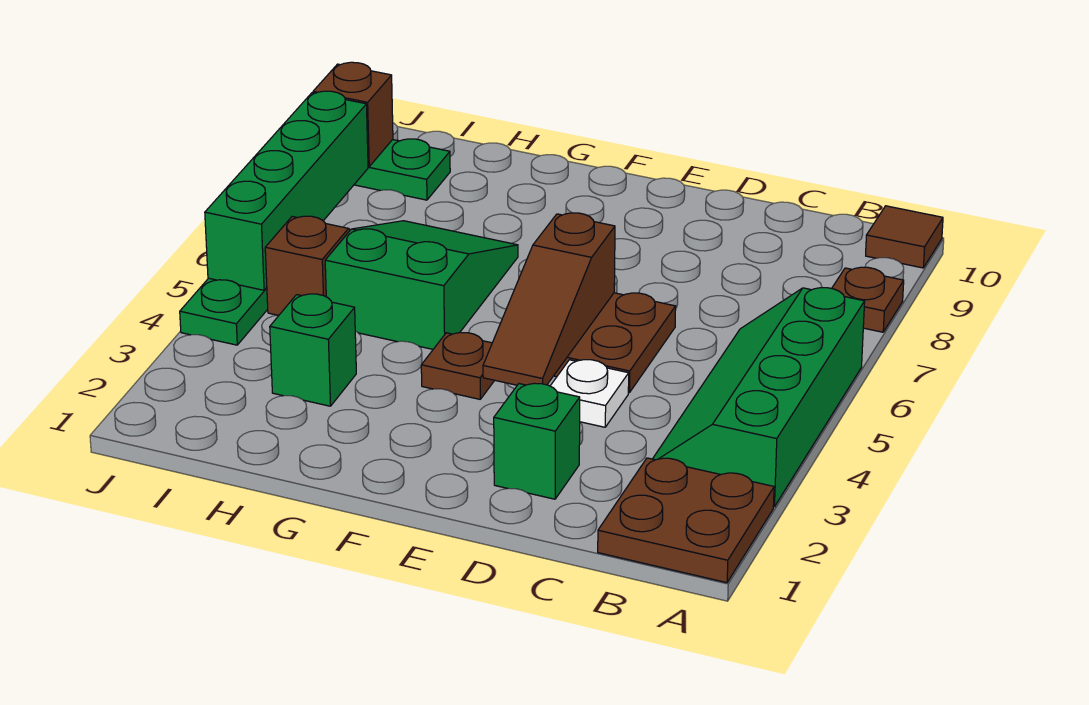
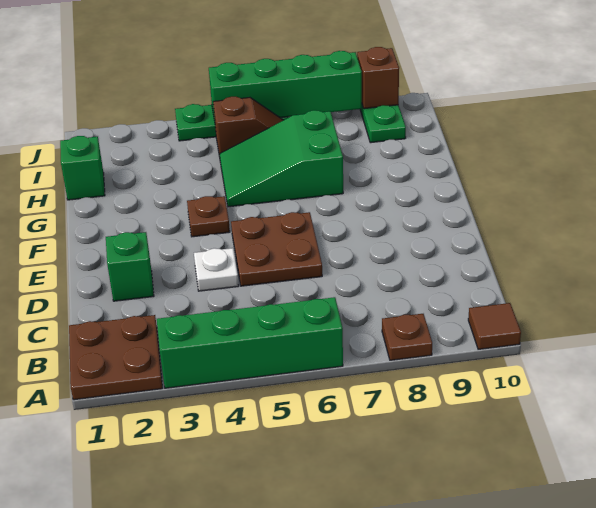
brown slope E4:E6 level 2 top 6 -> none
green slope G5:H7 level 1 top 5 -> green slope G5:H7 level 1 top 7
green brick H3 level 1 -> green brick H1 level 1

